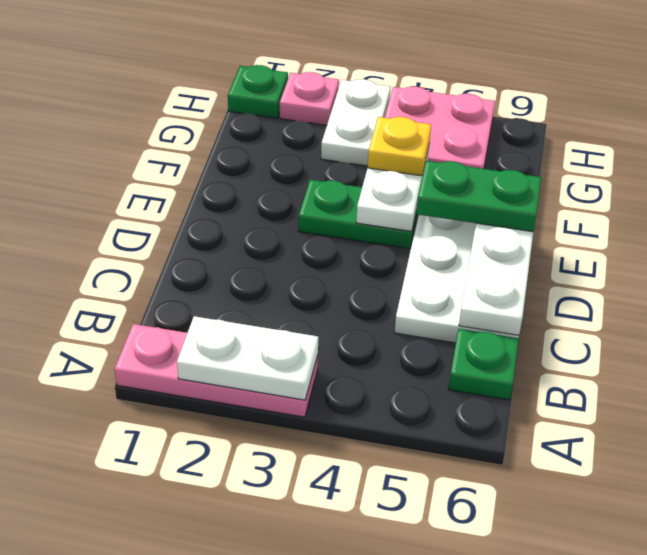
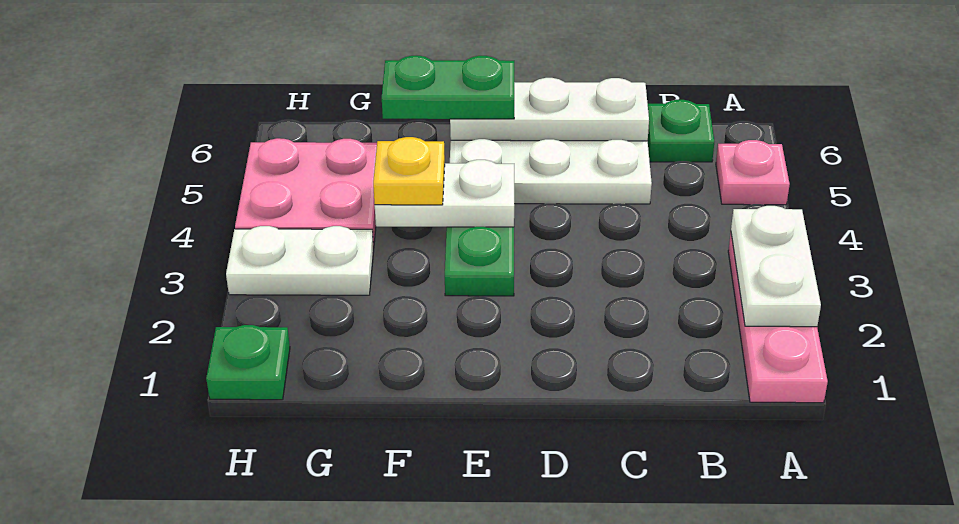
green plate E5:E6 level 3 -> green plate E6:F6 level 3
pink plate H2 level 1 -> pink plate A5 level 1

